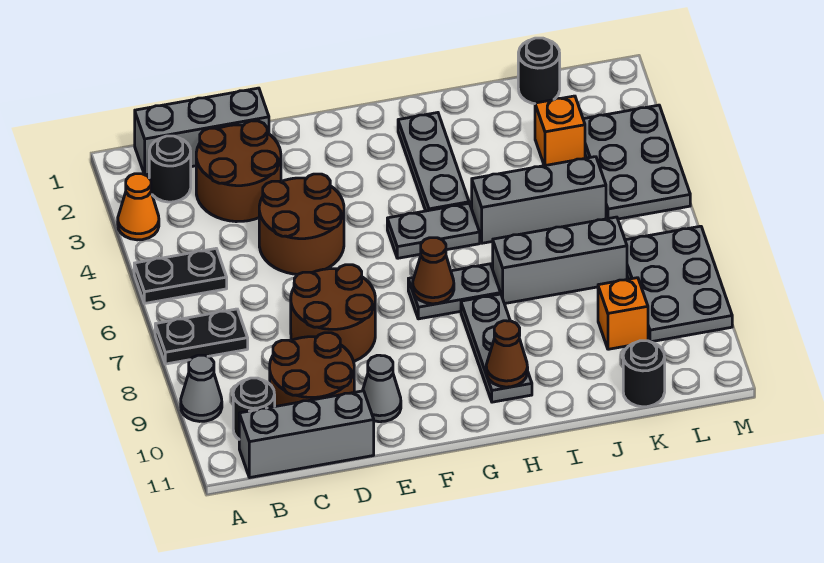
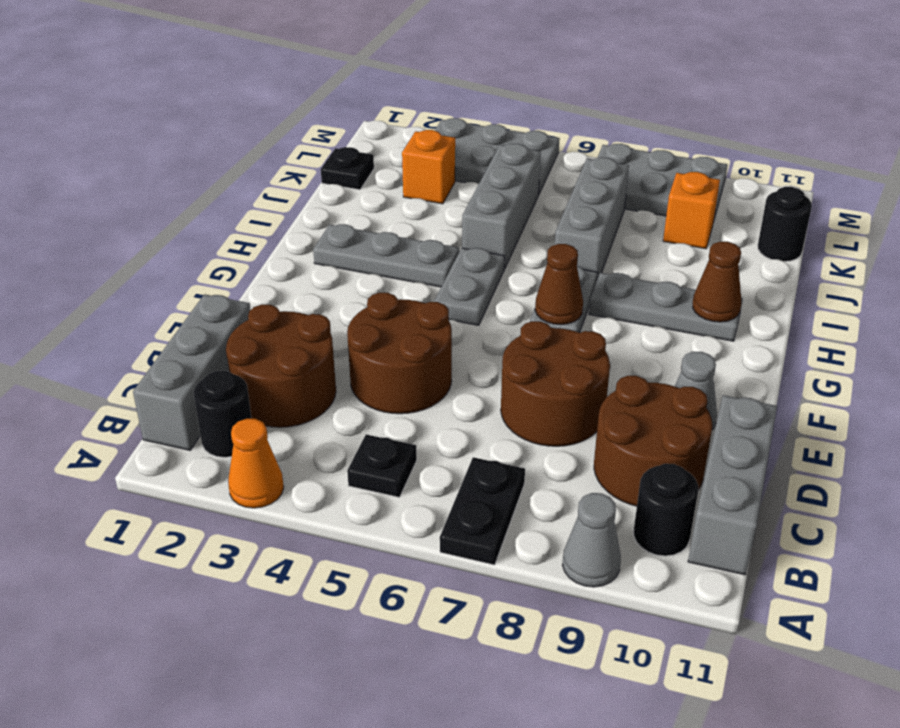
black plate A5:B5 level 1 -> black plate B5 level 1
black round brick K1 level 1 -> black plate K1 level 1

